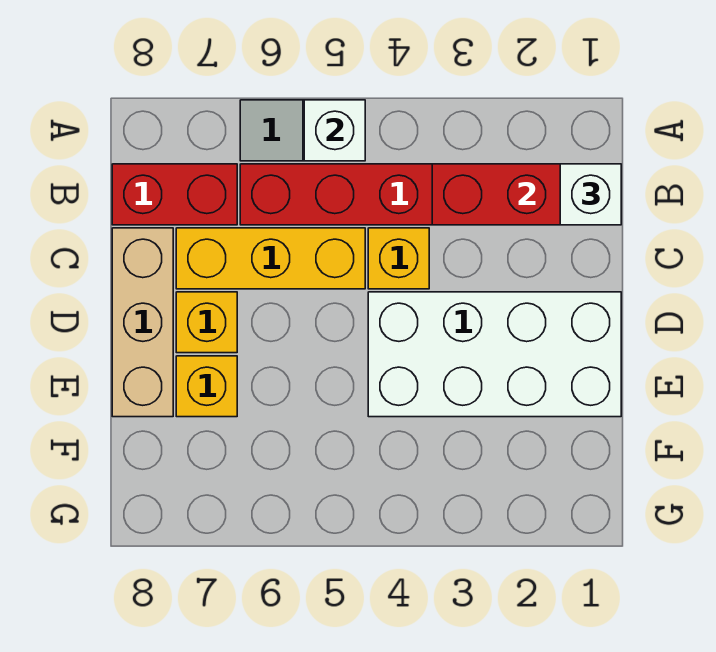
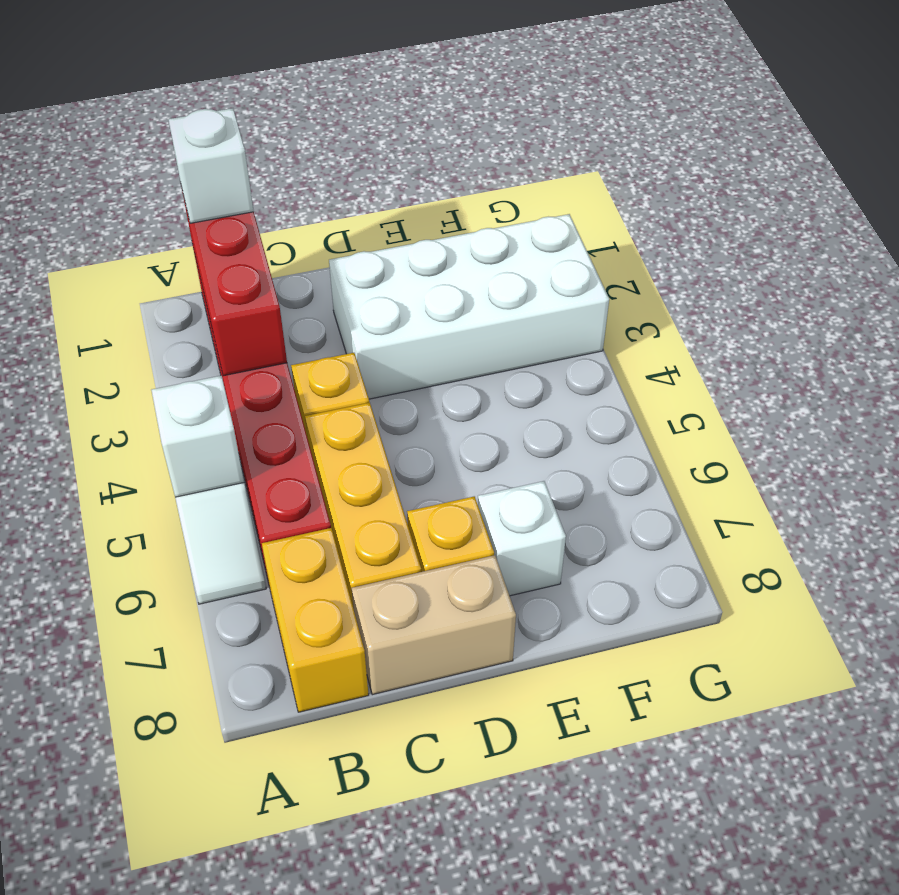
red brick B7:B8 level 1 -> yellow brick B7:B8 level 1
tan brick C8:E8 level 1 -> tan brick C8:D8 level 1
white brick D1:E4 level 1 -> white brick D2:G3 level 1
yellow brick E7 level 1 -> white brick E7 level 1

